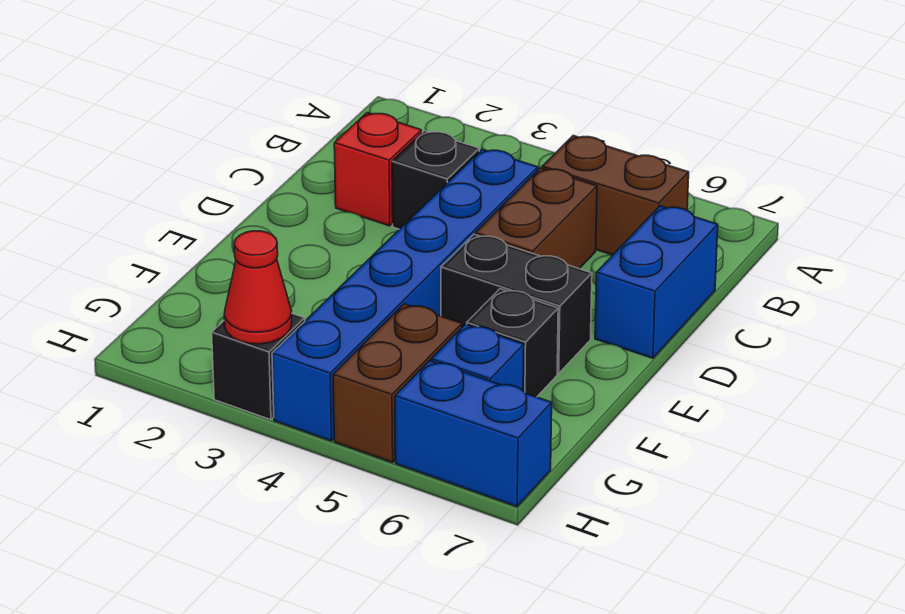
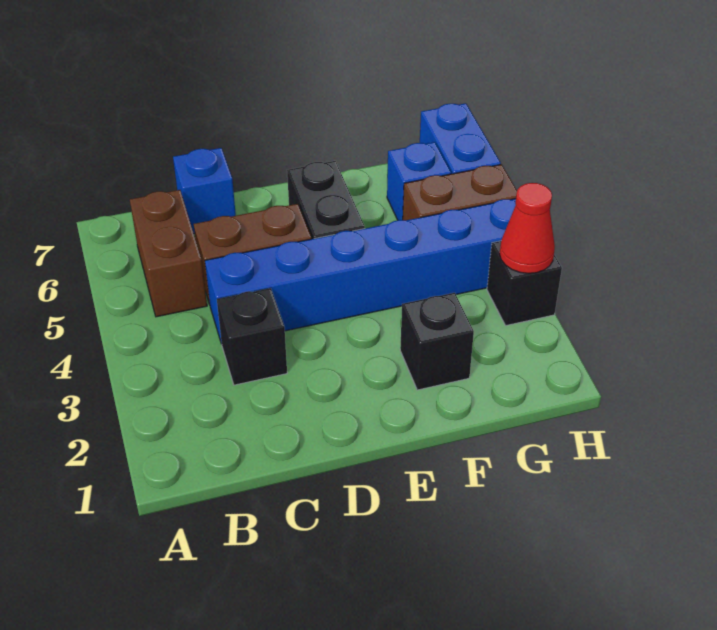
red brick C2 level 1 -> none
blue brick C7:D7 level 1 -> blue brick C7 level 1
black brick F6 level 1 -> black brick F2 level 1

